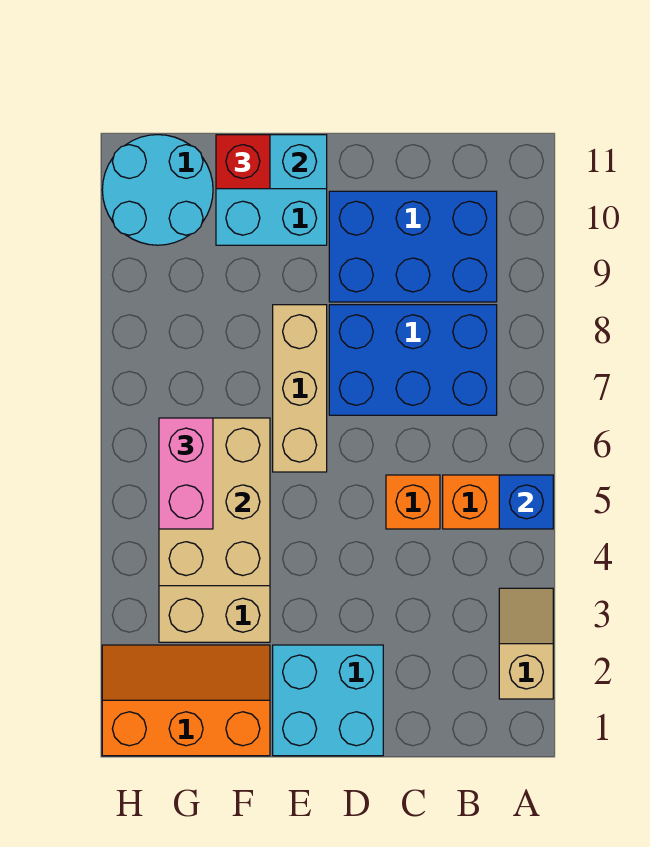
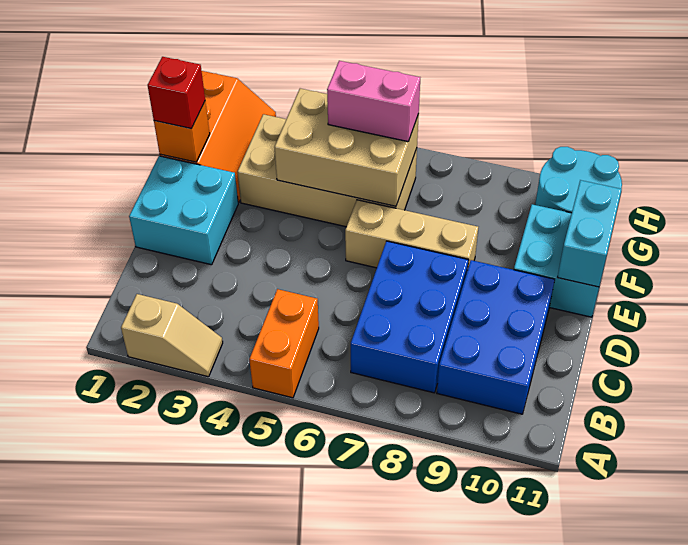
blue brick A5 level 2 -> none
orange brick C5 level 1 -> orange brick F1 level 2
red brick F11 level 3 -> red brick F1 level 3

